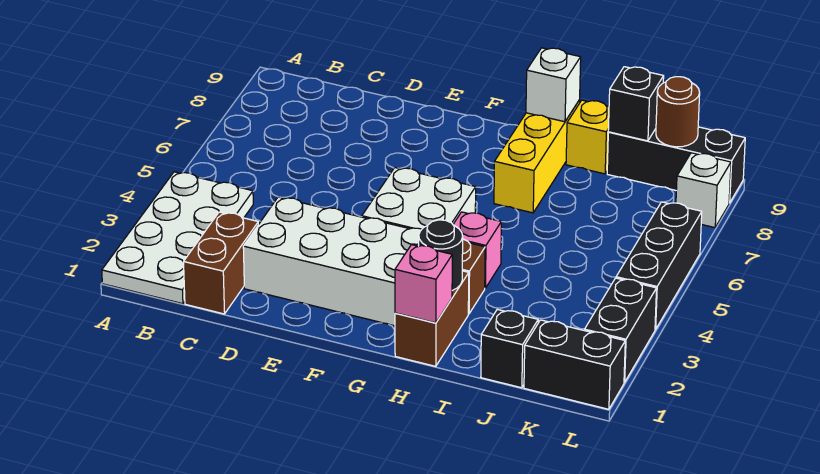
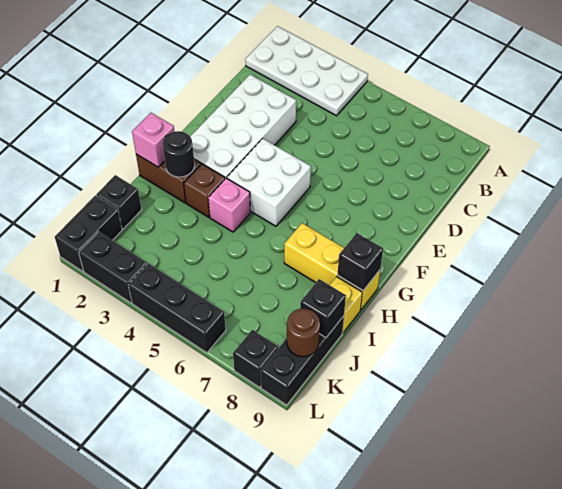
brown brick C1:C2 level 1 -> none
white brick H9 level 2 -> black brick H9 level 2
white brick L8 level 1 -> black brick L8 level 1

